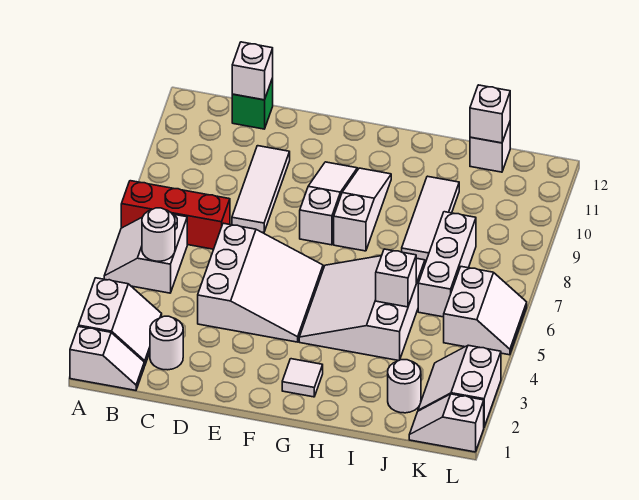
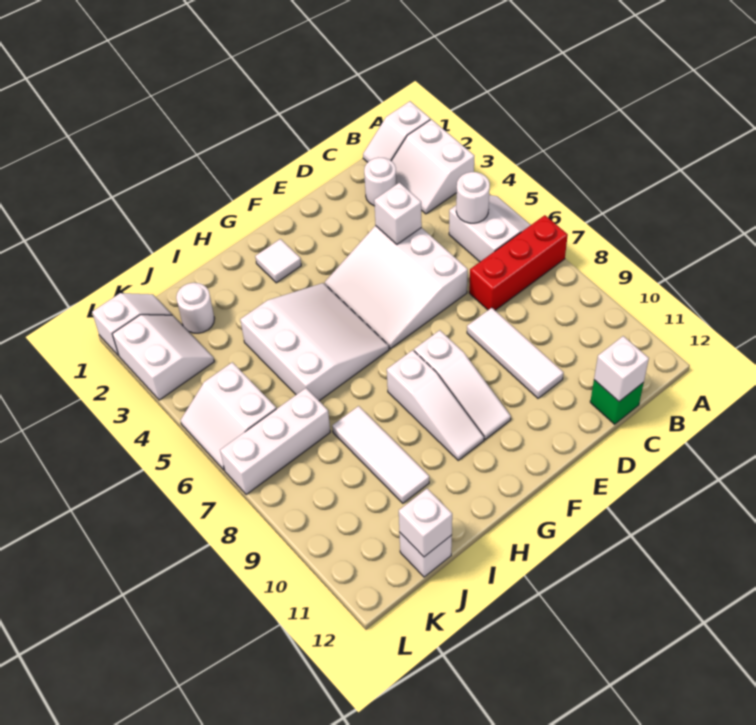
white brick I5 level 2 -> white brick D4 level 2
white brick J6:J8 level 1 -> white brick J7:L7 level 1

